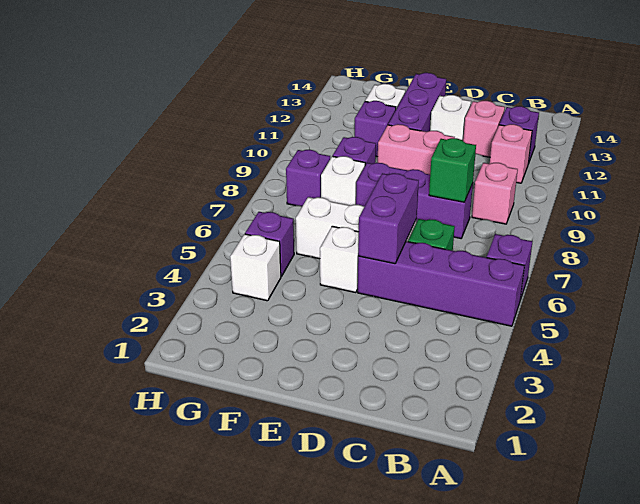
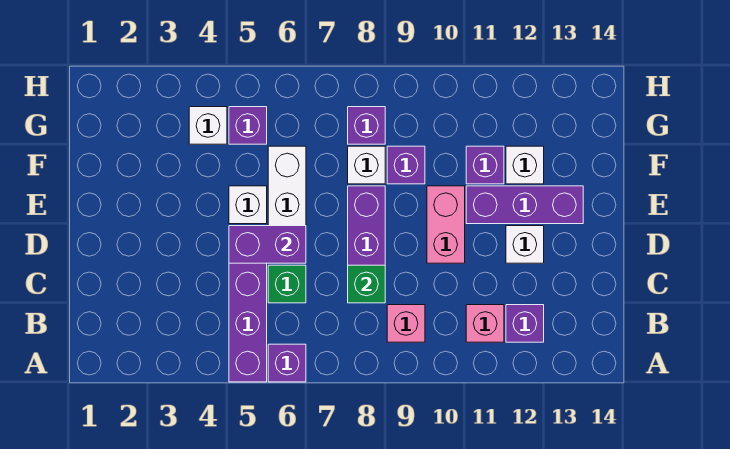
pink brick C12 level 1 -> none

